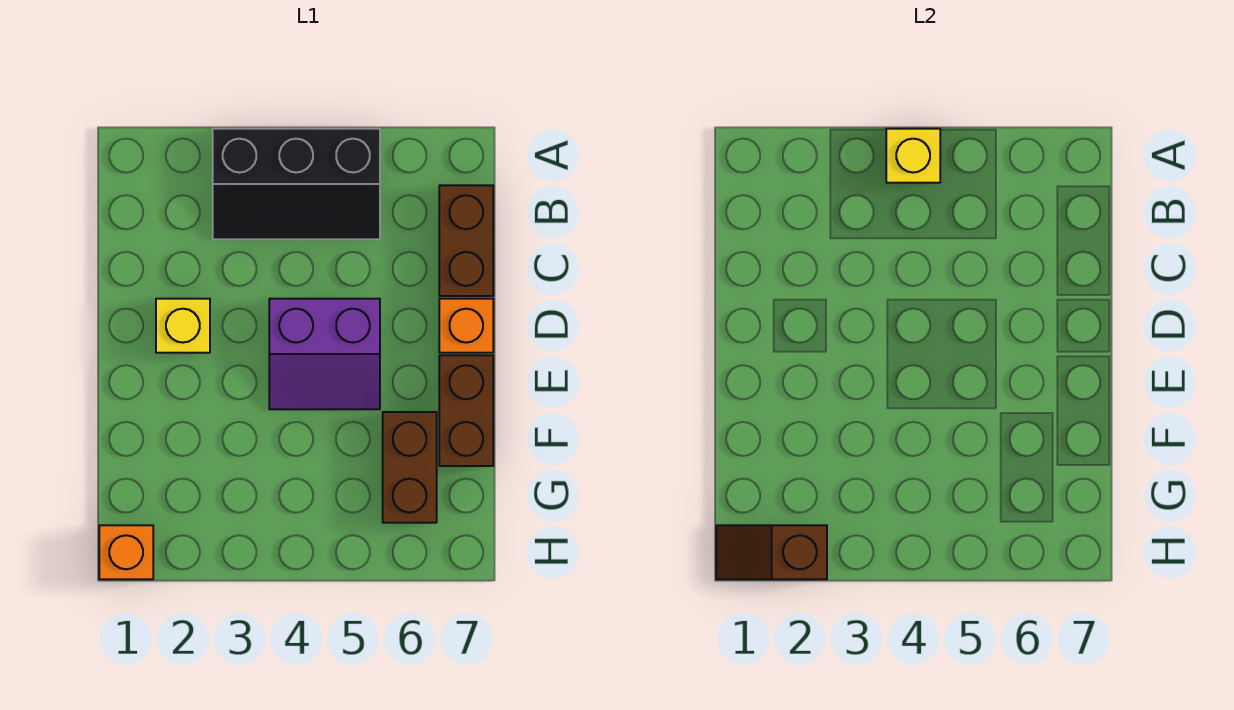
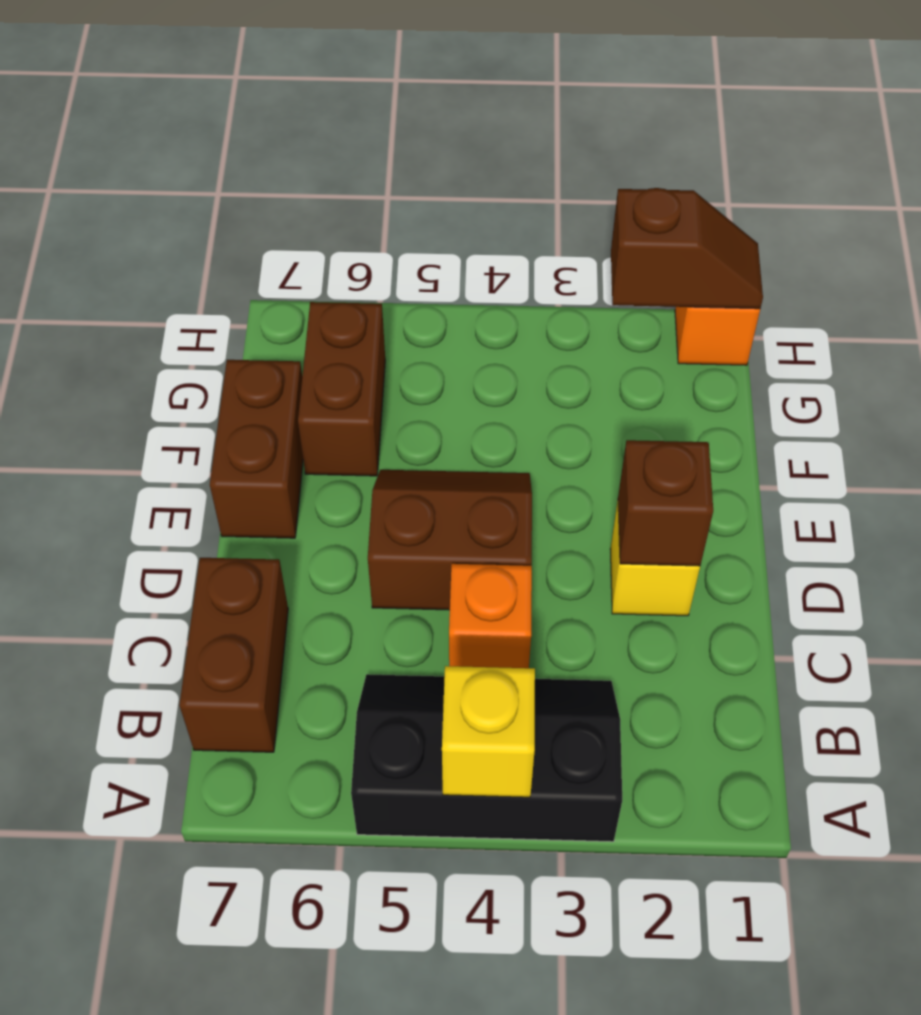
none -> brown brick D2 level 2
purple slope D4:E5 level 1 top D -> brown slope D4:E5 level 1 top D
orange brick D7 level 1 -> orange brick C4 level 1

